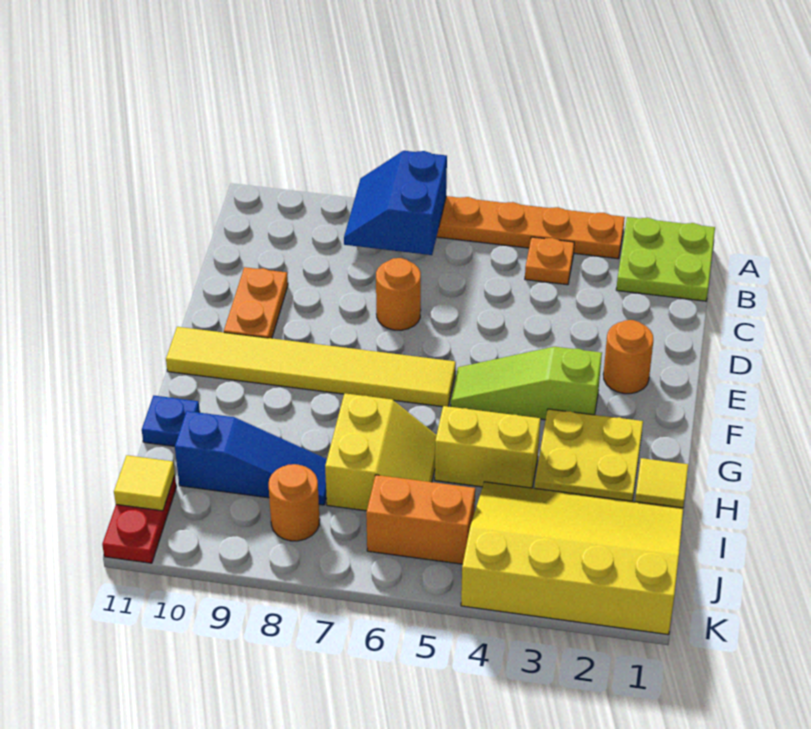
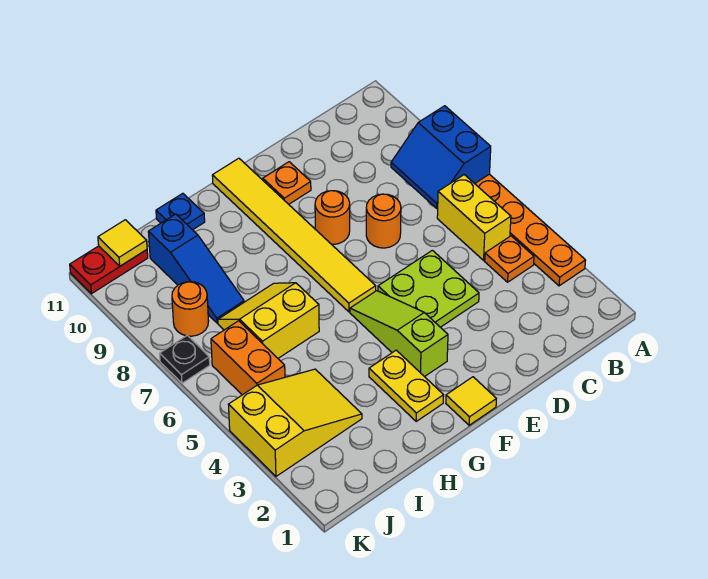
lime plate A1:B2 level 1 -> lime plate D4:E5 level 1
blue slope A7:B8 level 2 top 7 -> blue slope A7:B8 level 2 top A
orange plate D10:E10 level 1 -> orange plate E10 level 1
orange round brick E2 level 1 -> orange round brick E8 level 1
yellow plate G2:H3 level 1 -> yellow plate G2:G3 level 1
yellow tile H1 level 1 -> yellow tile F1 level 1
yellow brick H4:H5 level 1 -> yellow brick B5:B6 level 1
yellow slope H6:I7 level 1 top 7 -> yellow slope H6:I7 level 1 top 6
yellow slope I1:K4 level 1 top K -> yellow slope I3:K4 level 1 top K
none -> black plate K7 level 1

